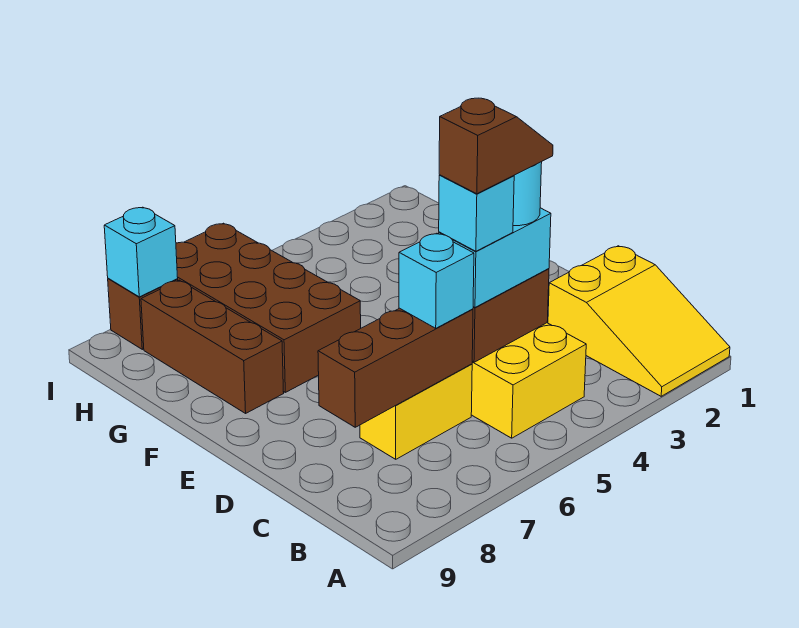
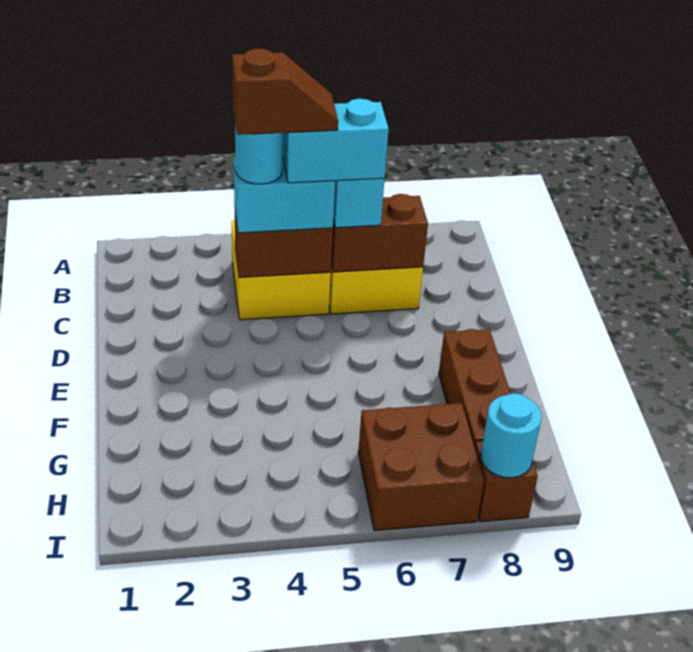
yellow slope A1:C2 level 1 top C -> none
brown slope C4:C5 level 5 top 5 -> brown slope C4:C5 level 5 top 4
cyan brick C5 level 4 -> cyan brick C5:C6 level 4
brown brick C6:C8 level 2 -> brown brick C6:C7 level 2
brown brick F6:I7 level 1 -> brown brick H6:I7 level 1
cyan brick I8 level 2 -> cyan round brick I8 level 2

